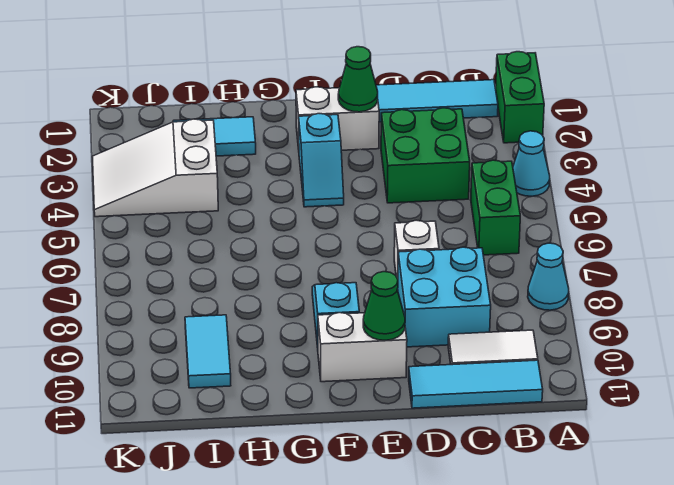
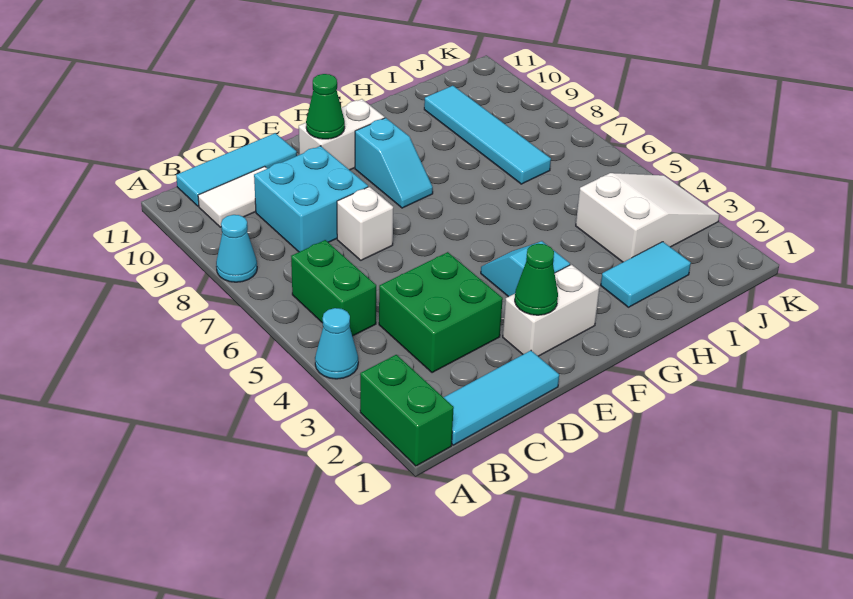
cyan tile I9:I10 level 1 -> cyan tile I7:I10 level 1

